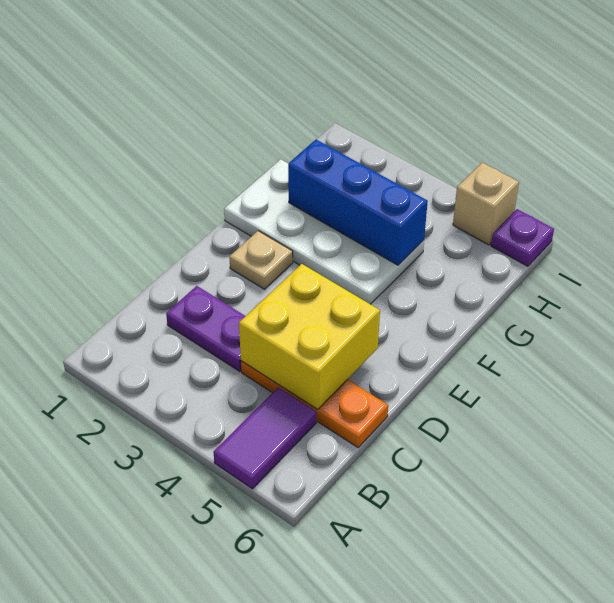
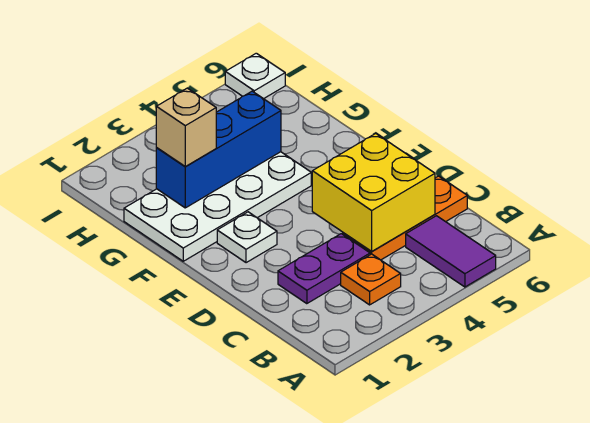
none -> orange plate B3 level 1
tan plate E2 level 1 -> white plate E2 level 1
tan brick I5 level 1 -> tan brick G2 level 3
purple plate I6 level 1 -> white plate I6 level 1

